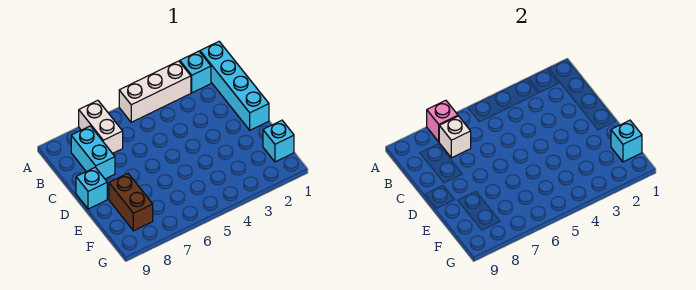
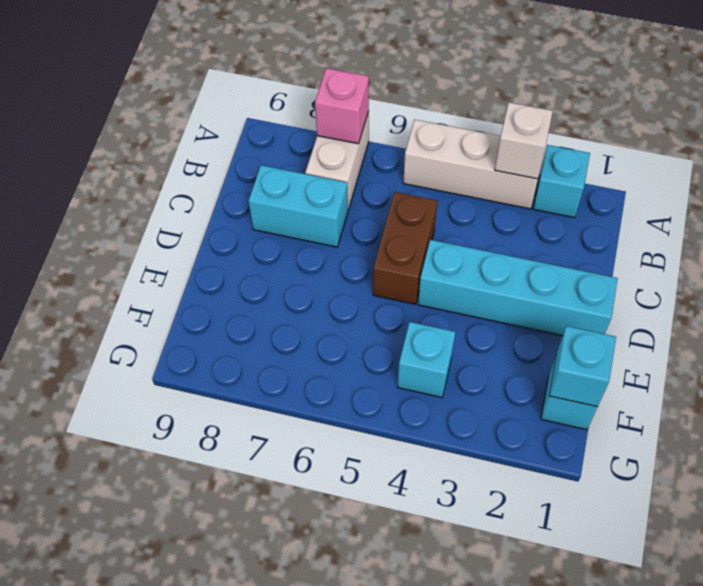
cyan brick A1:D1 level 1 -> cyan brick D1:D4 level 1
white brick B7 level 2 -> white brick A3 level 2
cyan brick B8:C8 level 1 -> cyan brick C7:C8 level 1
cyan brick D9 level 1 -> cyan brick F4 level 1
brown brick E8:F8 level 1 -> brown brick C5:D5 level 1

